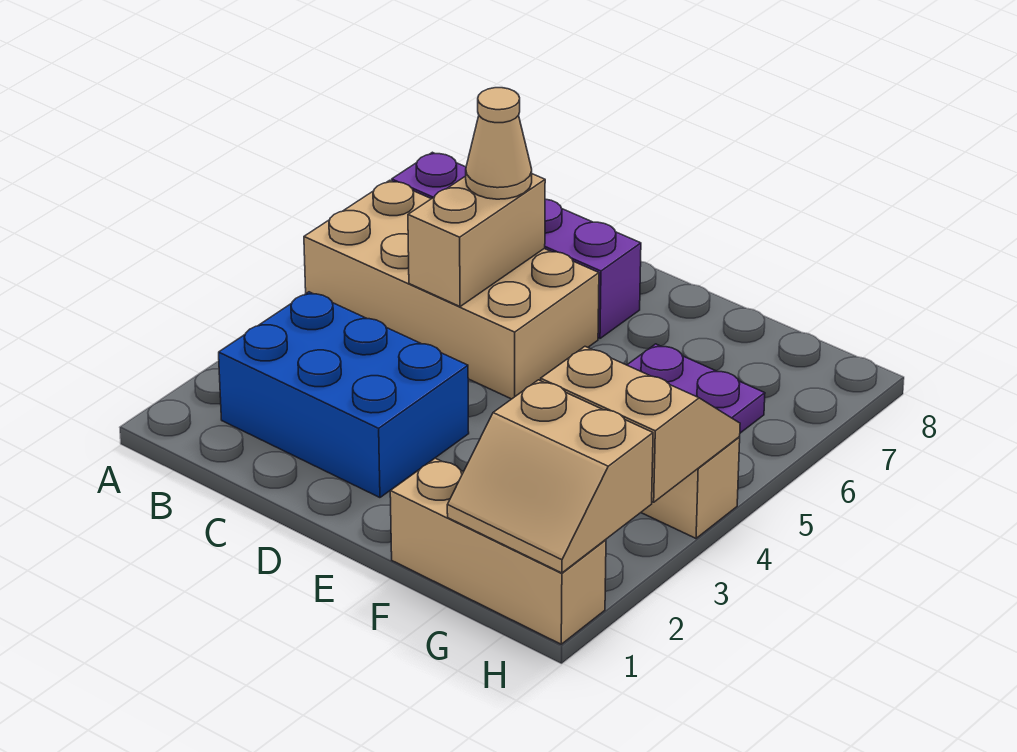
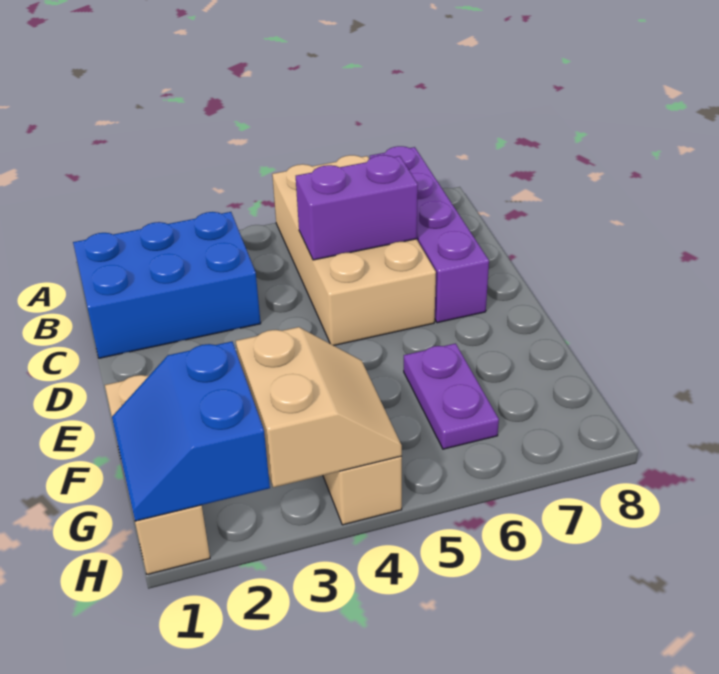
blue brick B2:D3 level 1 -> blue brick B1:C3 level 1
tan brick C5:C6 level 2 -> purple brick C5:C6 level 2
tan cone C6 level 3 -> none
tan slope G1:H2 level 2 top 2 -> blue slope G1:H2 level 2 top 2

